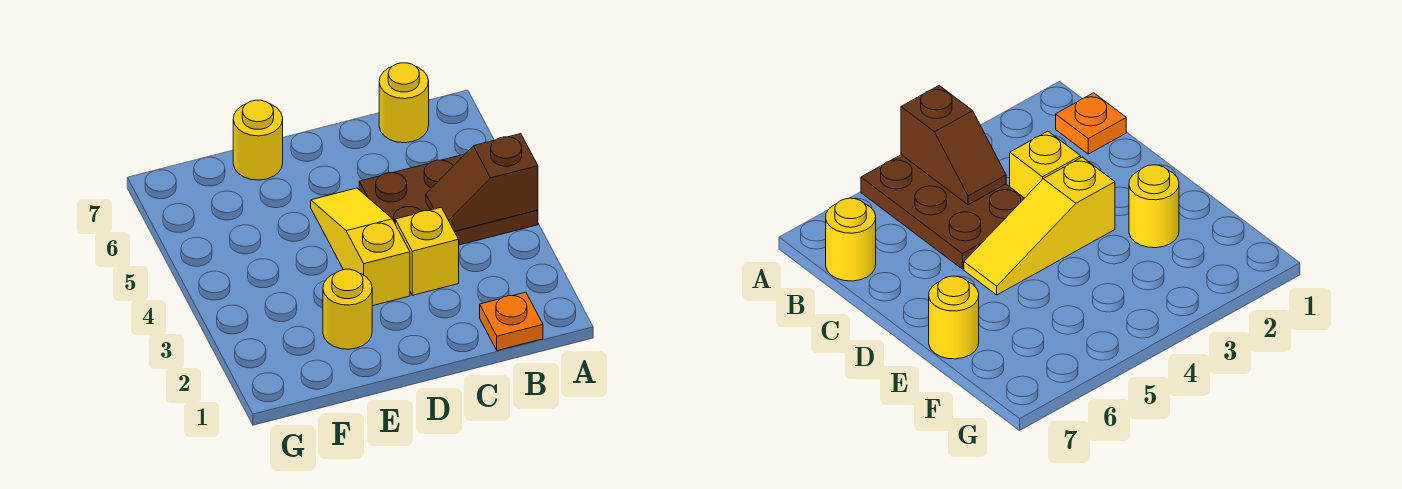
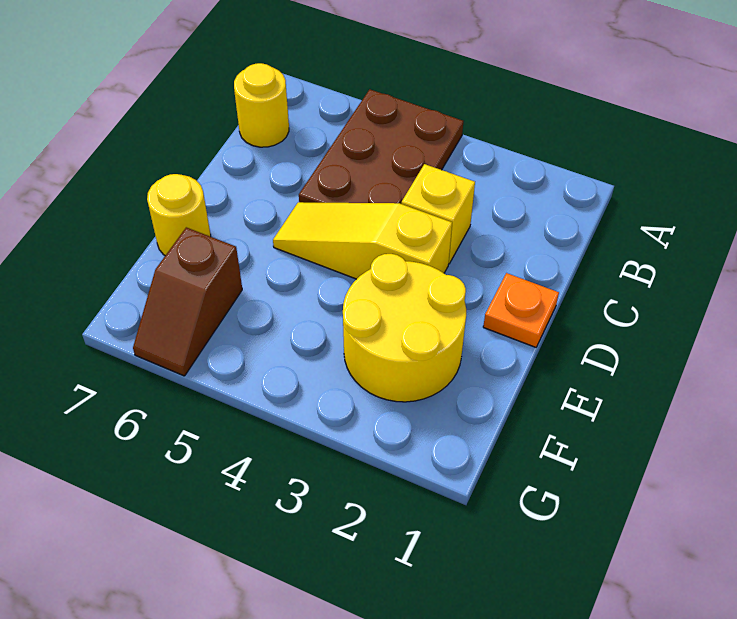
brown slope A4:B4 level 2 top A -> brown slope F6:G6 level 1 top F
orange plate B1 level 1 -> orange plate D1 level 1
yellow round brick E2 level 1 -> yellow round brick E2:F3 level 1

